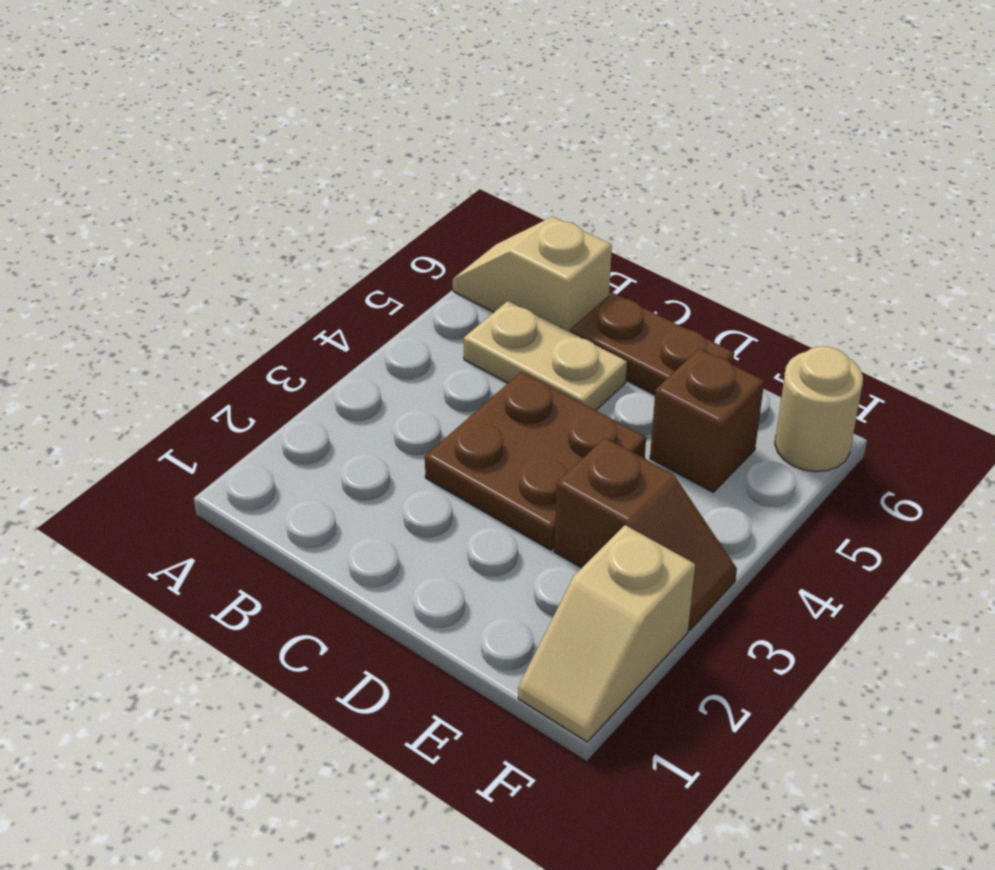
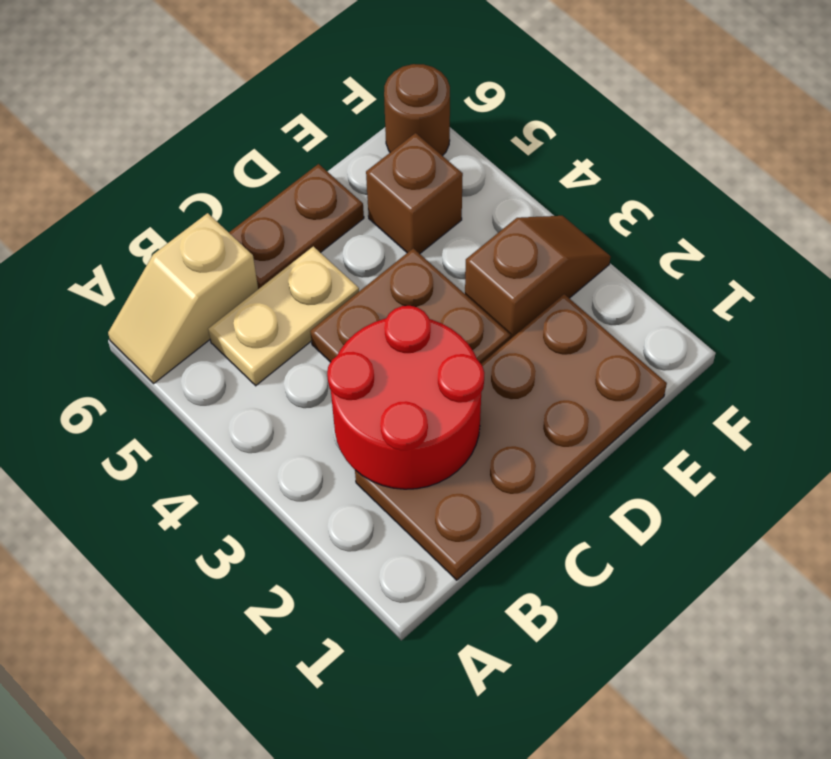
none -> brown plate B1:E2 level 1
none -> red round brick B2:C3 level 2
tan slope F1:F2 level 1 top 2 -> none
tan round brick F6 level 1 -> brown round brick F6 level 1

